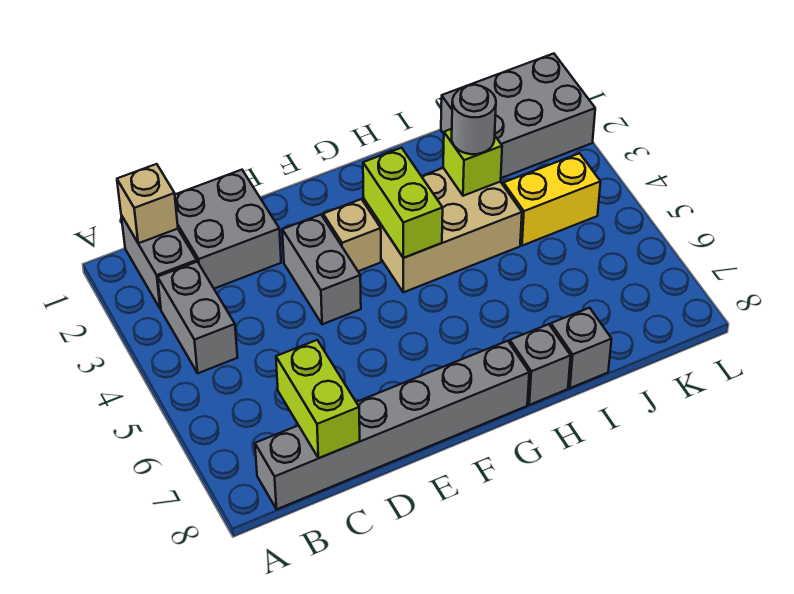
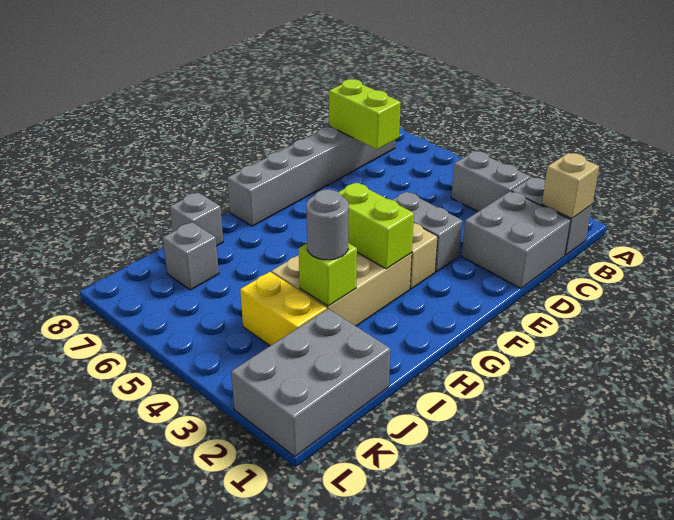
grey brick H8 level 1 -> grey brick J7 level 1
yellow brick J4:K4 level 1 -> yellow brick J3:J4 level 1

